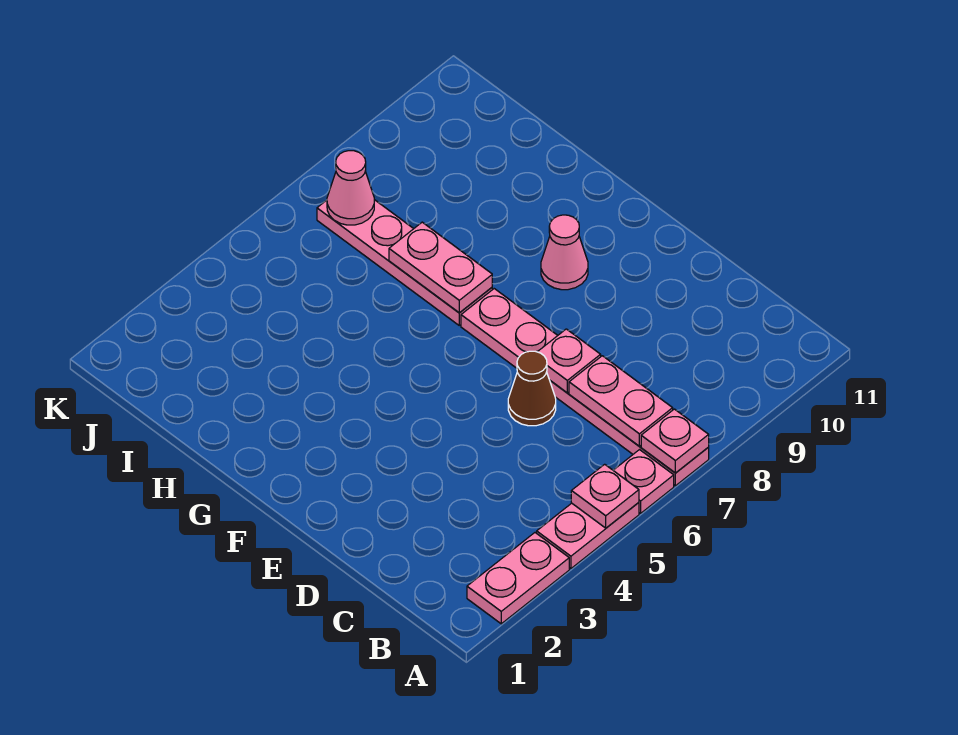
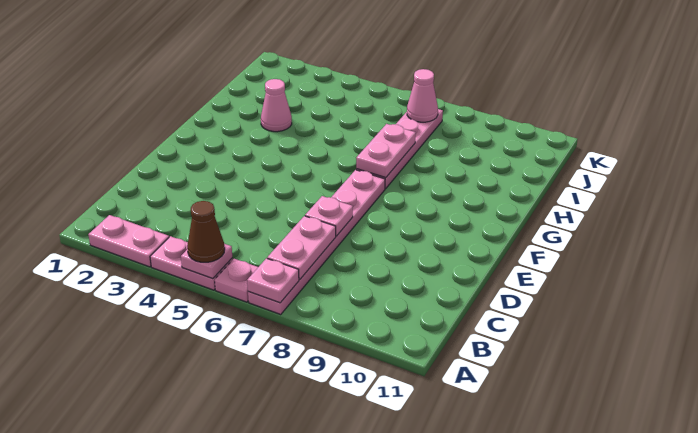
brown cone D6 level 1 -> brown cone A5 level 3
pink cone F9 level 1 -> pink cone H3 level 1

